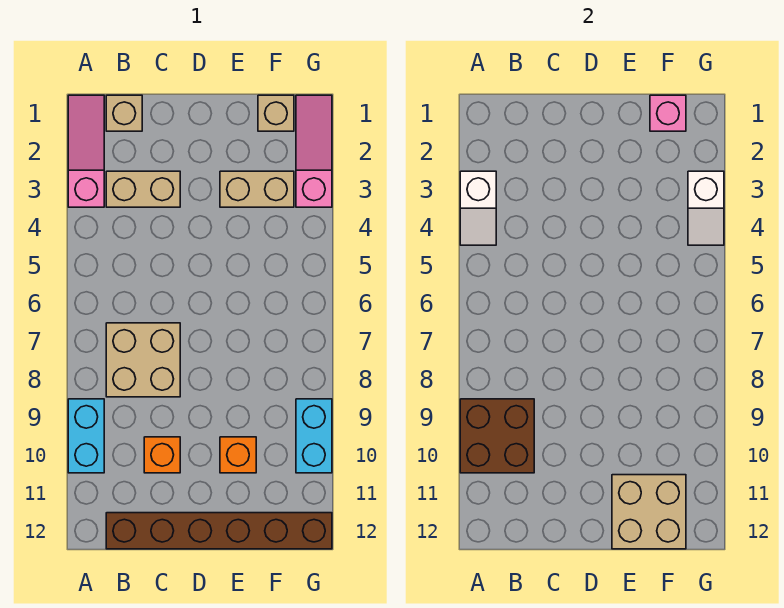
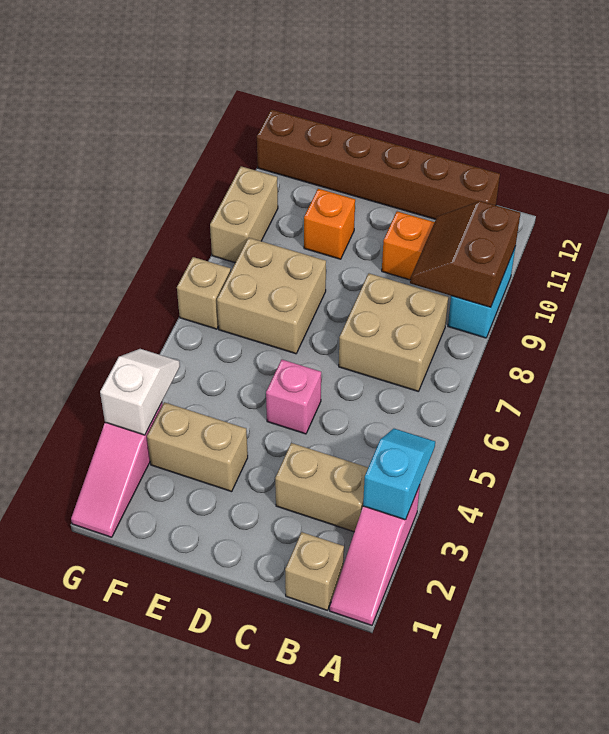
white slope A3:A4 level 2 top 3 -> cyan slope A3:A4 level 2 top 3
brown brick A9:B10 level 2 -> brown slope A9:B10 level 2 top A
tan brick E11:F12 level 2 -> tan brick E7:F8 level 1
tan brick F1 level 1 -> tan brick G7 level 1
pink brick F1 level 2 -> pink brick D5 level 1
cyan brick G9:G10 level 1 -> tan brick G9:G10 level 1

